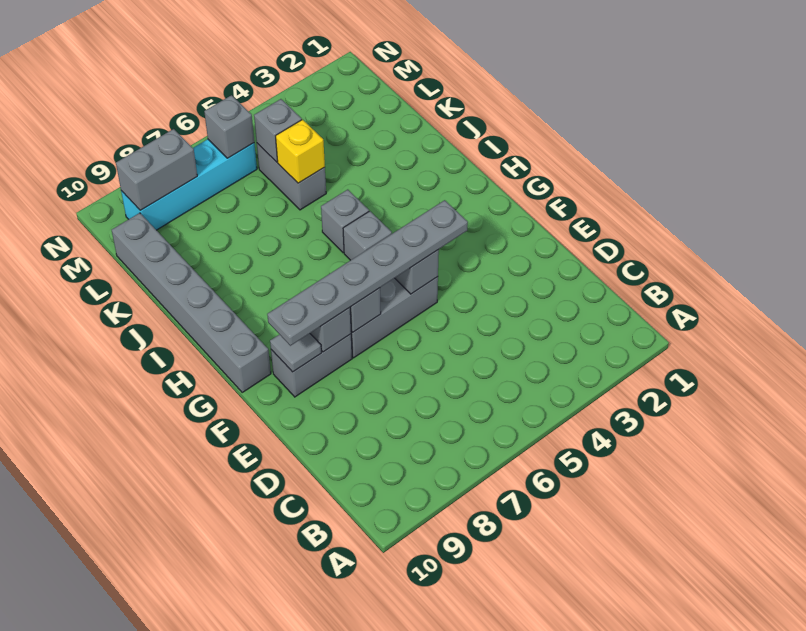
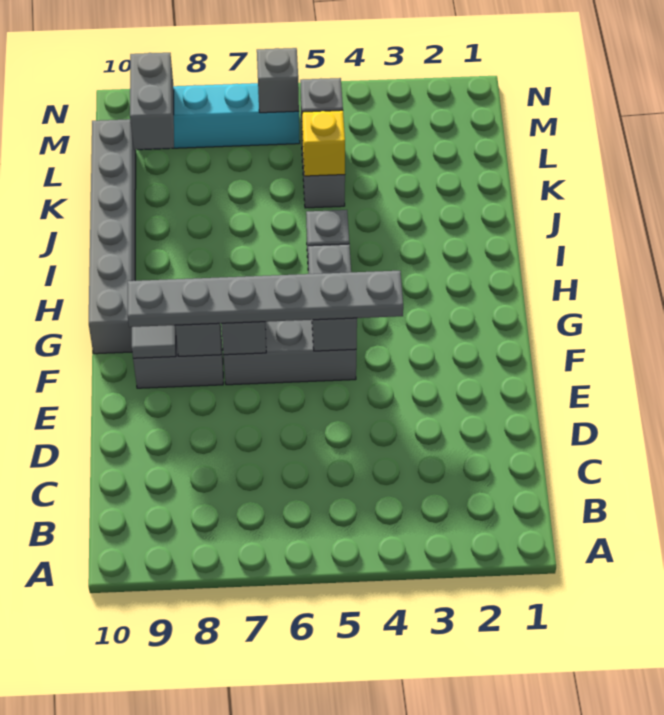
grey brick M8:M9 level 2 -> grey brick L9:M9 level 2

